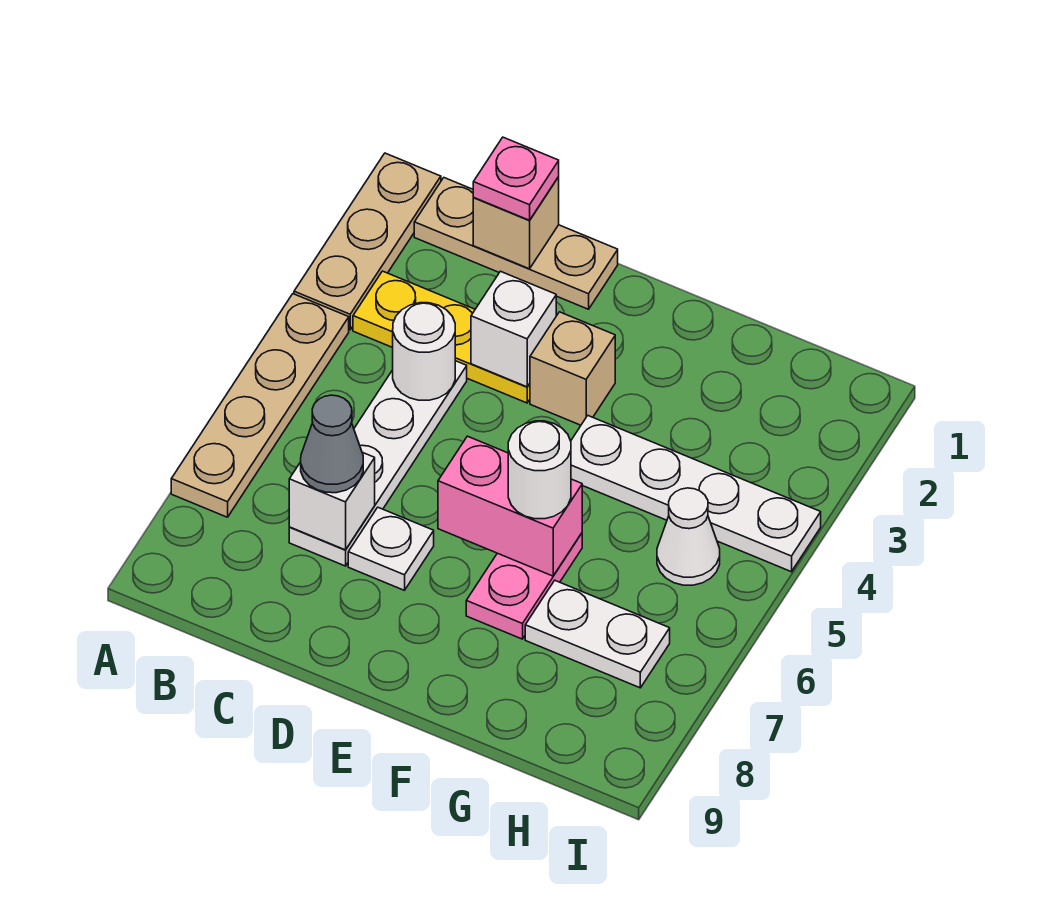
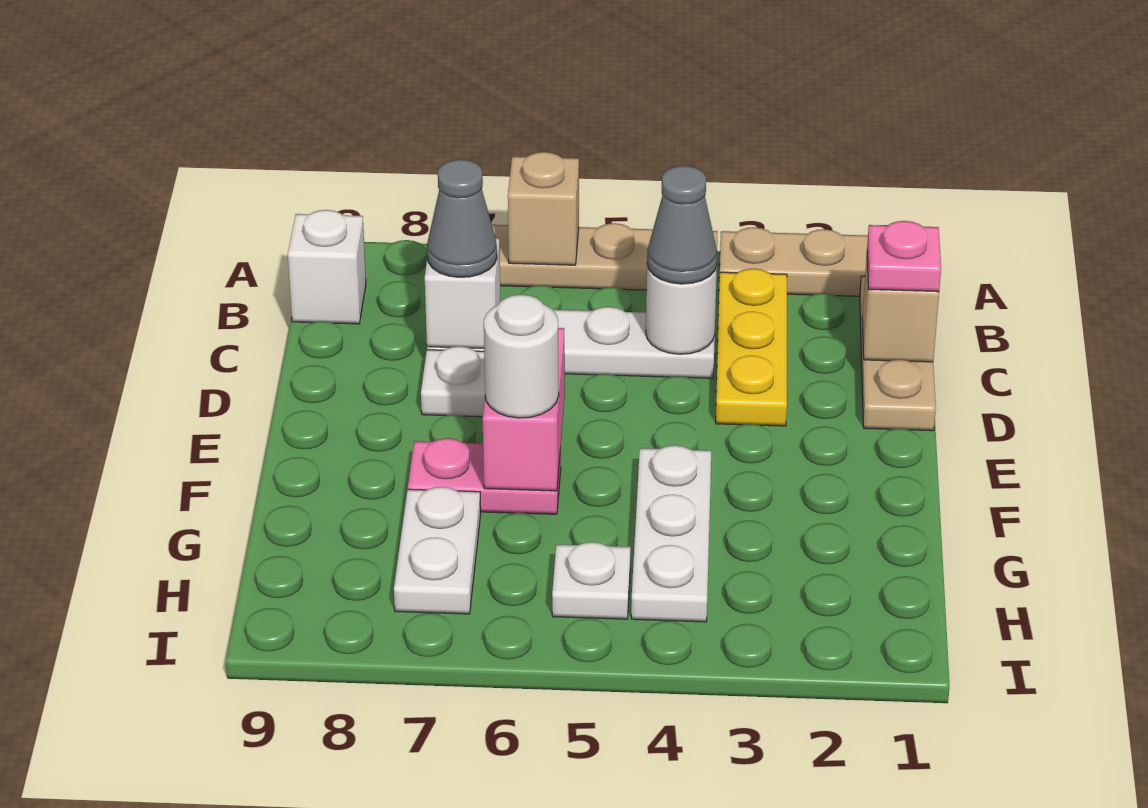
none -> grey cone C4 level 3
white brick D3 level 2 -> white brick B9 level 1
tan brick E3 level 1 -> tan brick A6 level 2
white plate F4:I4 level 1 -> white plate F4:H4 level 1
white cone H5 level 1 -> white plate H5 level 1

